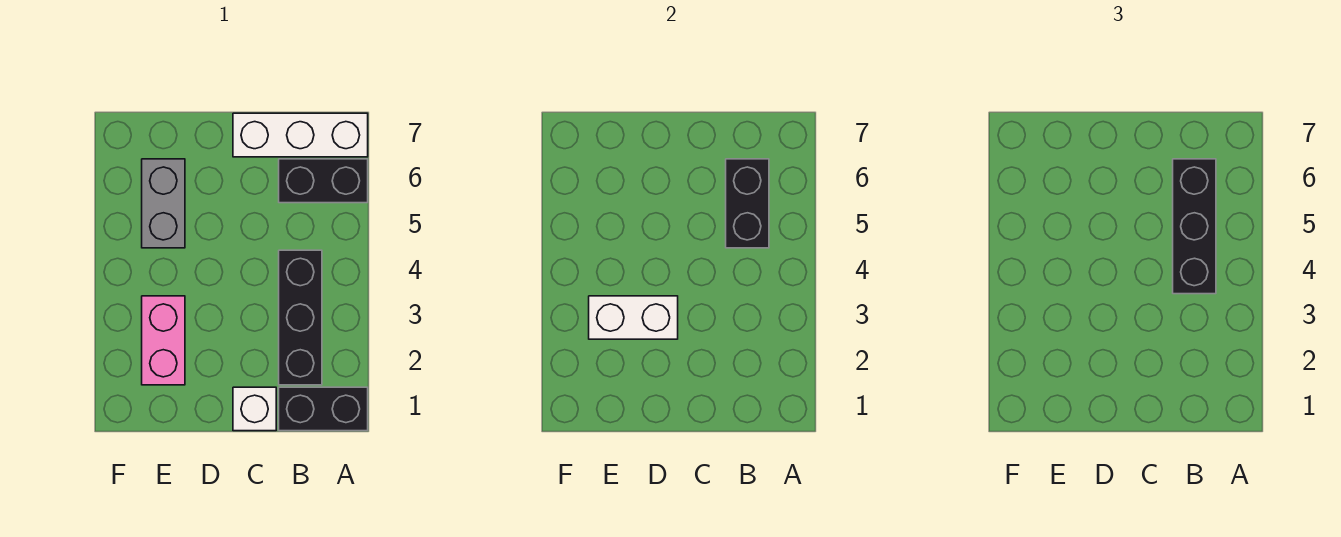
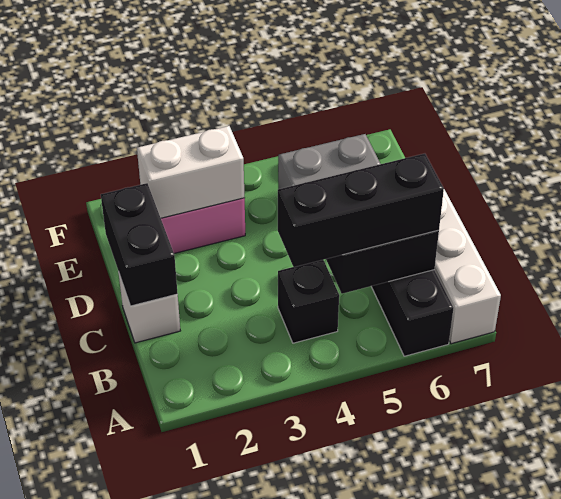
black brick A1:B1 level 1 -> black brick C1:D1 level 2
black brick B2:B4 level 1 -> black brick B4 level 1
white brick D3:E3 level 2 -> white brick E2:E3 level 2

